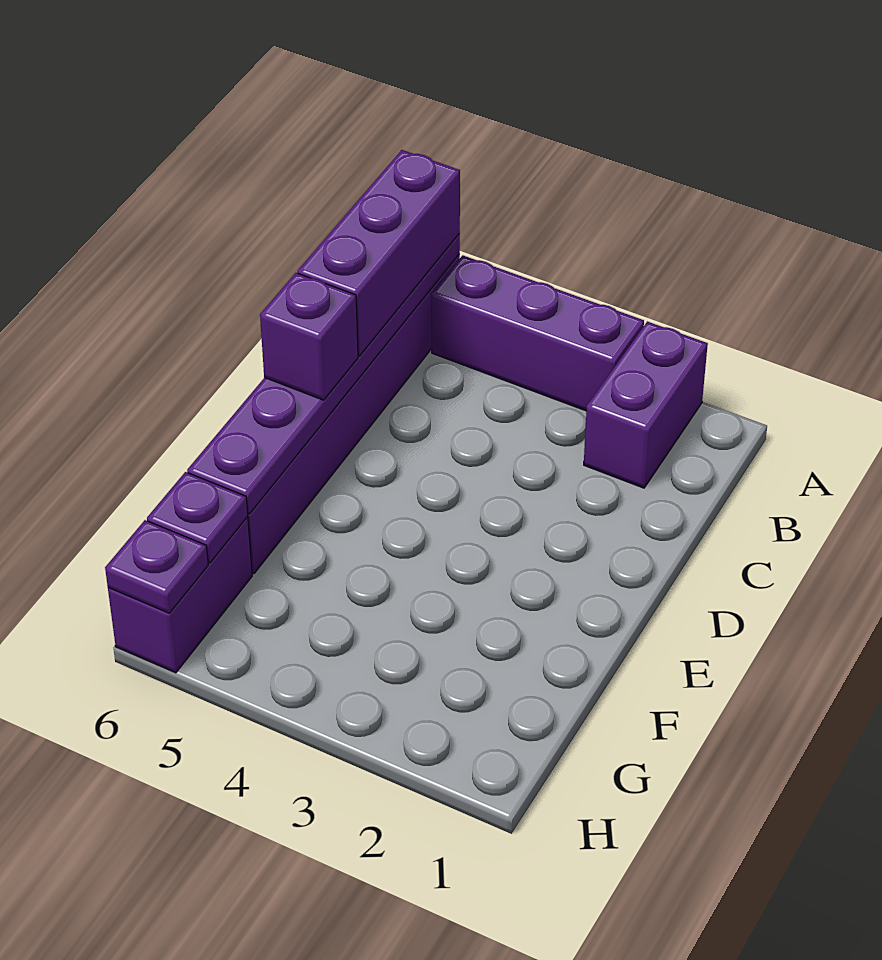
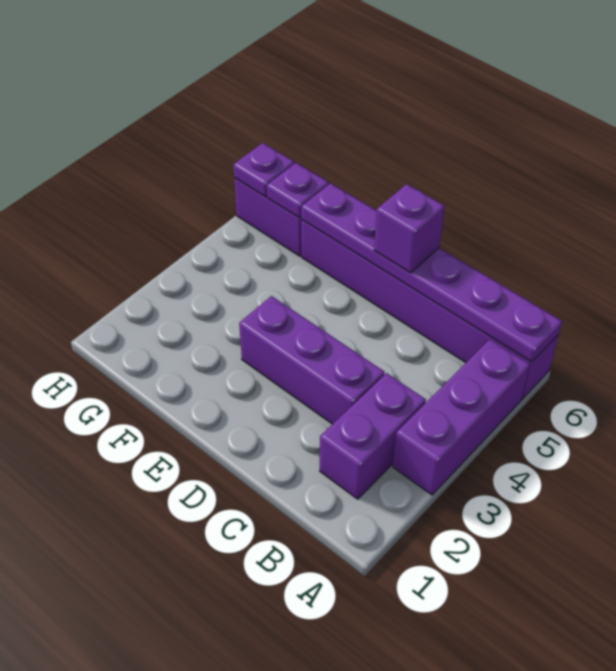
purple brick A2:B2 level 1 -> purple brick B2:B3 level 1
purple brick A6:C6 level 3 -> purple brick C3:E3 level 1

